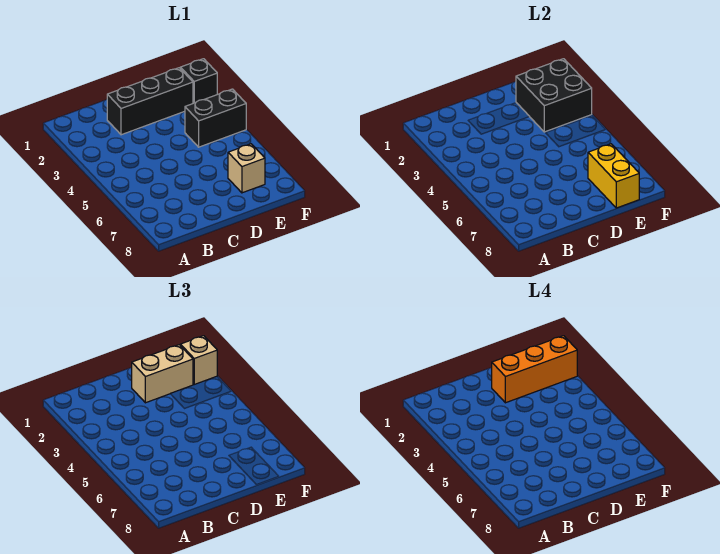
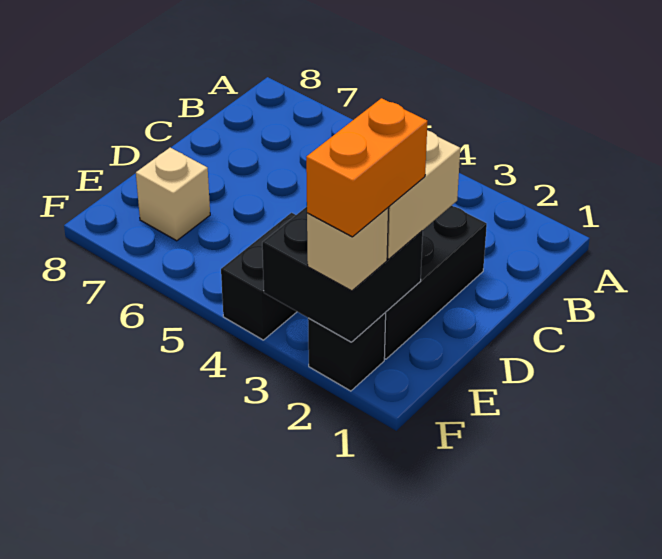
orange brick D2:F2 level 4 -> orange brick E2:F2 level 4
yellow brick E7:E8 level 2 -> none

